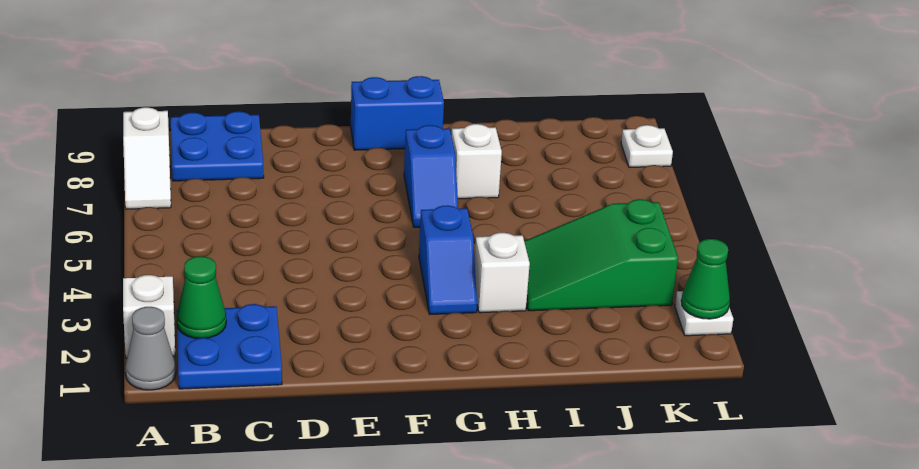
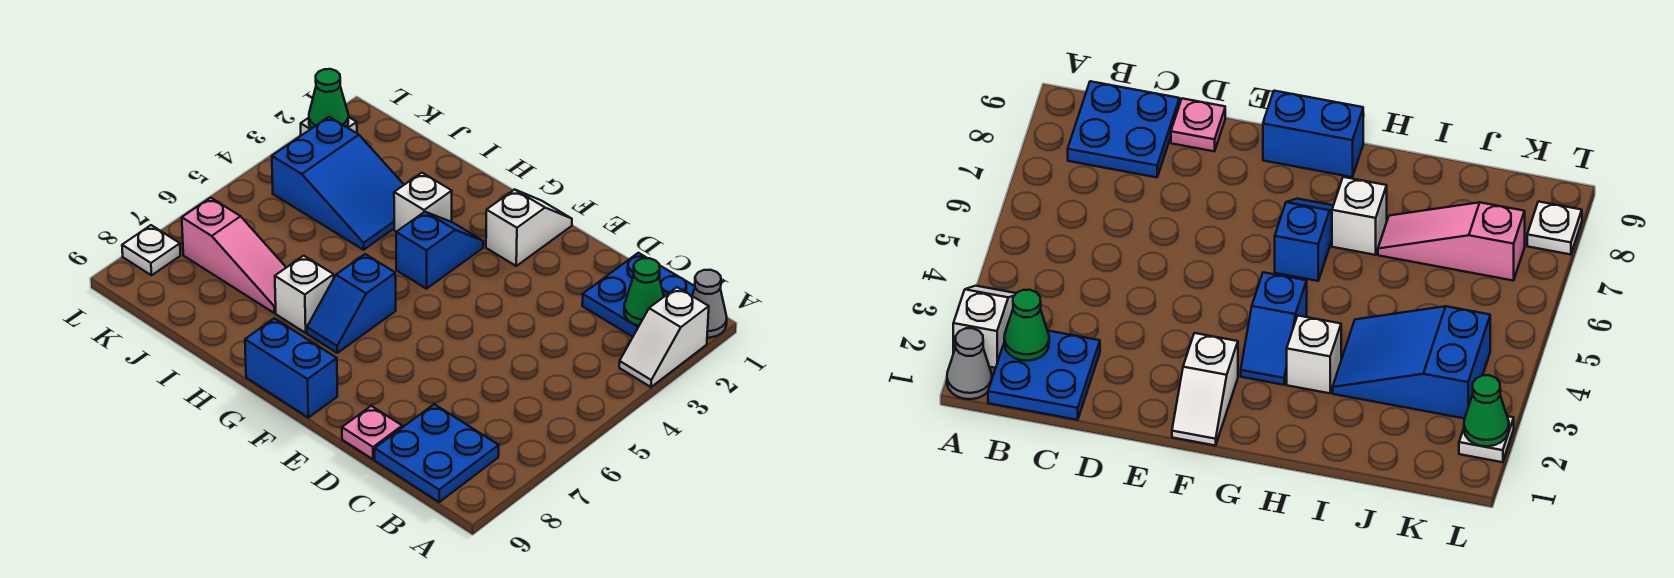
white slope A7:A8 level 1 top 8 -> white slope F1:F2 level 1 top 2
none -> pink plate D9 level 1
blue slope G6:G7 level 1 top 7 -> blue slope G6:G7 level 1 top 6
green slope I3:K4 level 1 top K -> blue slope I3:K4 level 1 top K
none -> pink slope I7:K7 level 1 top K

